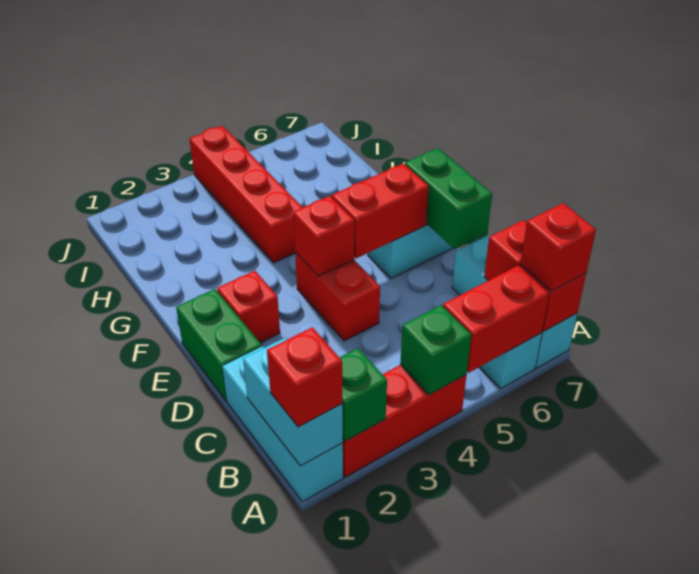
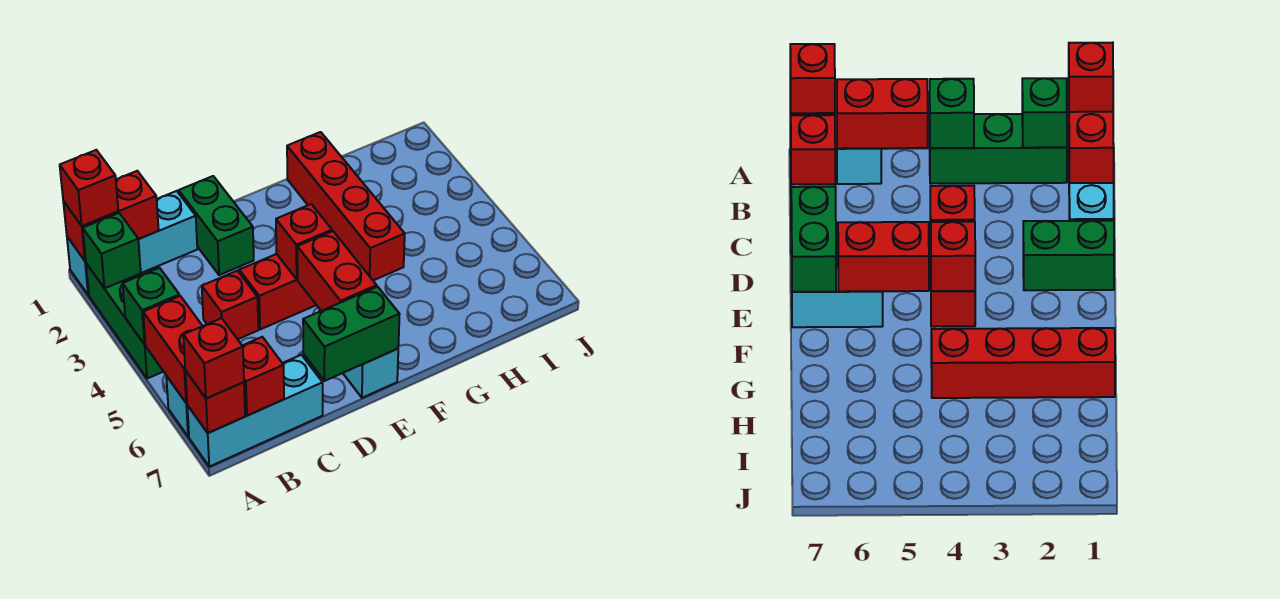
cyan brick A1:B1 level 2 -> red brick A1:B1 level 2
red brick A2:A4 level 1 -> green brick A2:A4 level 1
green brick D1:E1 level 1 -> green brick D1:D2 level 1
red brick E2 level 1 -> red brick C4 level 1
red brick G4:J4 level 1 -> red brick G1:G4 level 1

